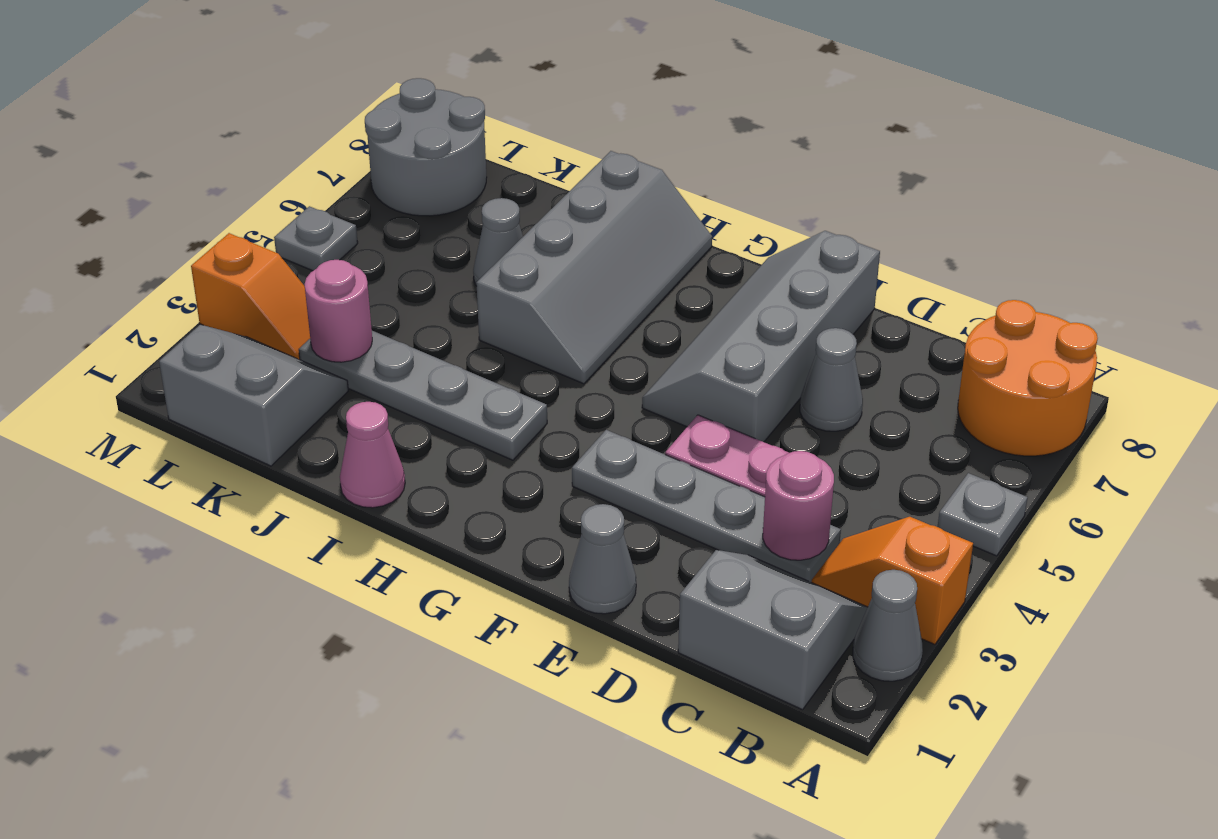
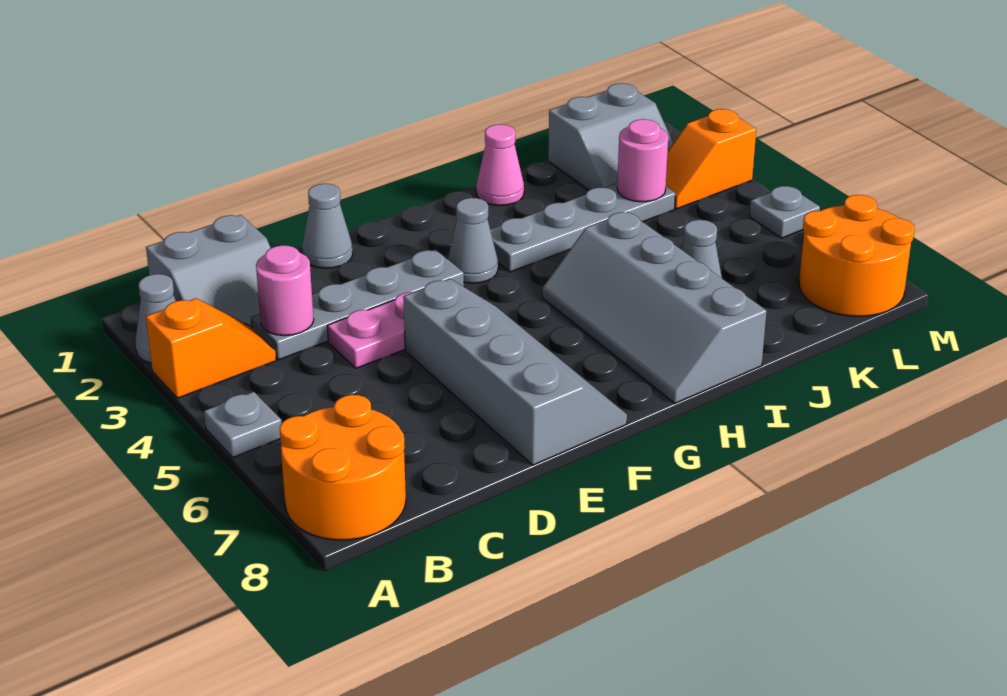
grey cone D6 level 1 -> grey cone G3 level 1
grey round brick L7:M8 level 1 -> orange round brick L7:M8 level 1

